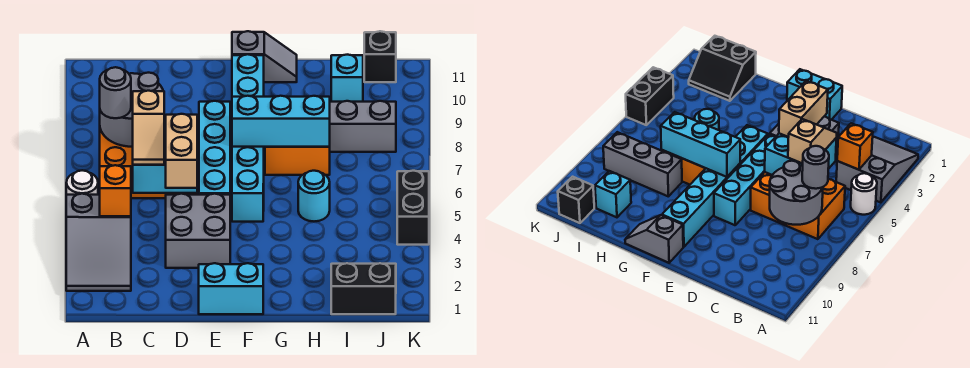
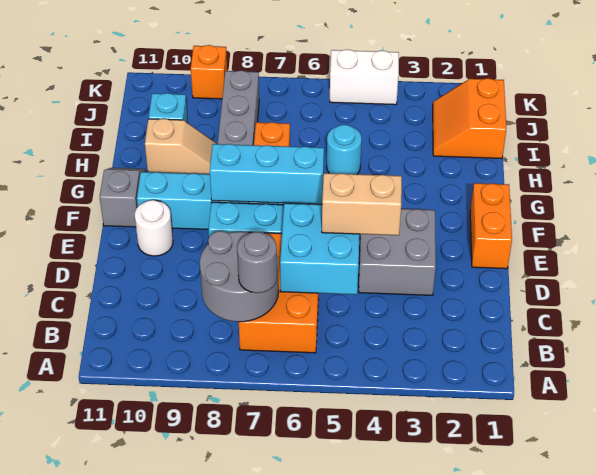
grey slope A2:B4 level 1 top 4 -> none
white round brick A5 level 1 -> white round brick E10 level 1
orange brick B4 level 2 -> orange brick K9 level 1
tan slope C5:C6 level 3 top 6 -> tan slope H9:H10 level 1 top 10
cyan brick E1:F1 level 1 -> orange brick E1:F1 level 1
cyan brick F7:H7 level 2 -> cyan brick F6:F8 level 2
black slope I1:J2 level 1 top 1 -> orange slope I1:J2 level 1 top 1
black brick J11 level 1 -> none
black brick K4:K5 level 1 -> white brick K4:K5 level 1

